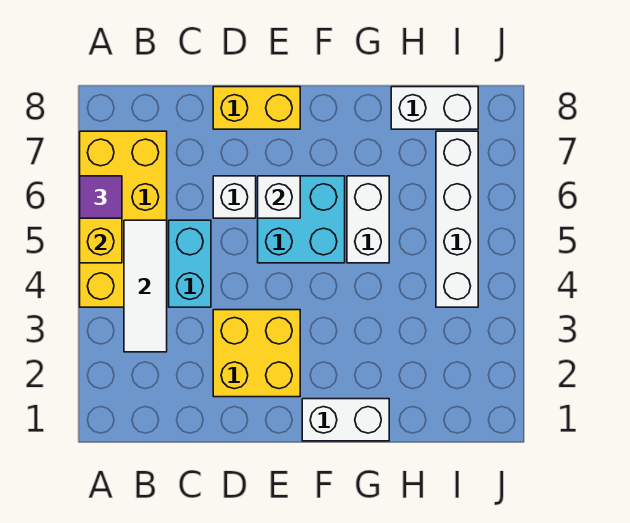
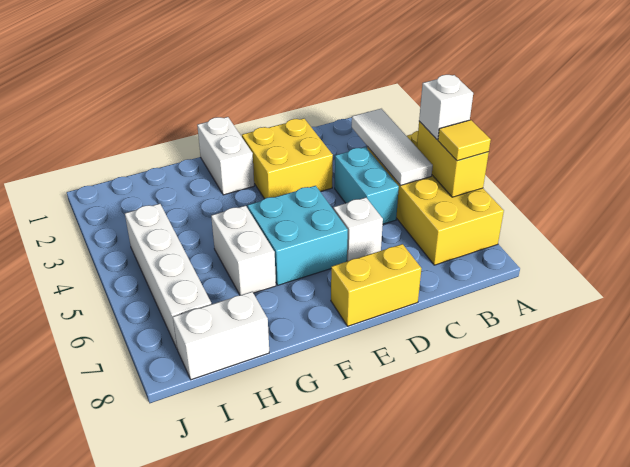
purple tile A6 level 3 -> yellow tile A6 level 3
white brick E6 level 2 -> white brick A5 level 3
white brick F1:G1 level 1 -> white brick F1:F2 level 1

